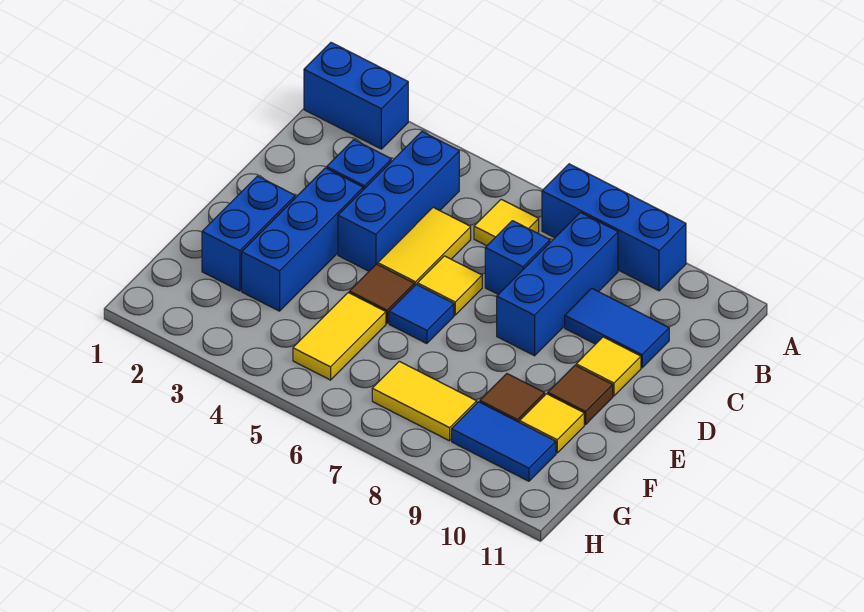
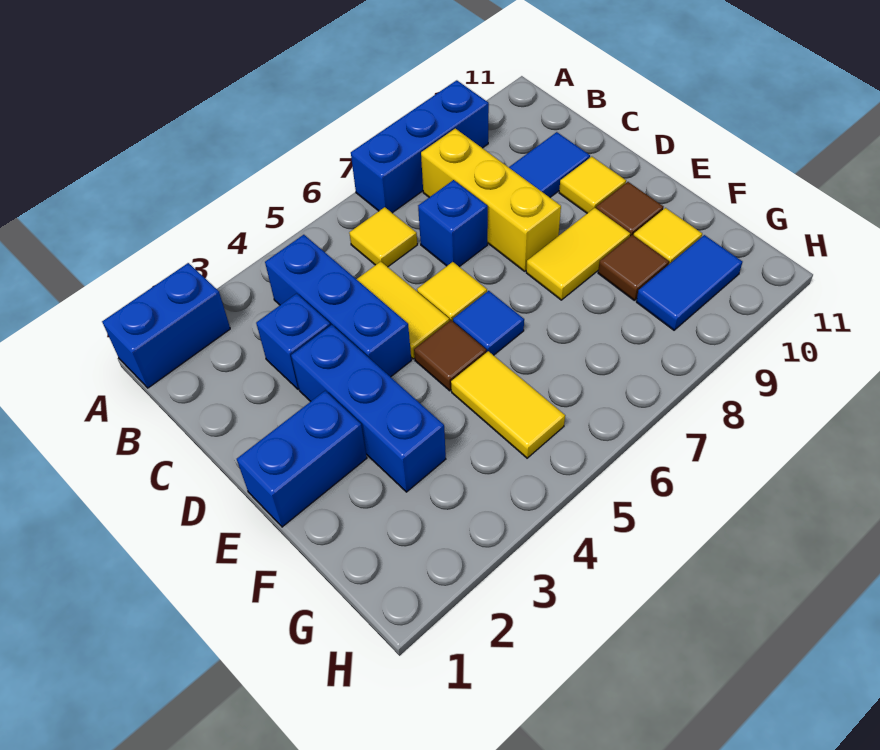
blue brick B8:D8 level 1 -> yellow brick B8:D8 level 1
blue brick E2:F2 level 1 -> blue brick E1:E2 level 1
yellow tile G7:G8 level 1 -> yellow tile E8:E9 level 1

